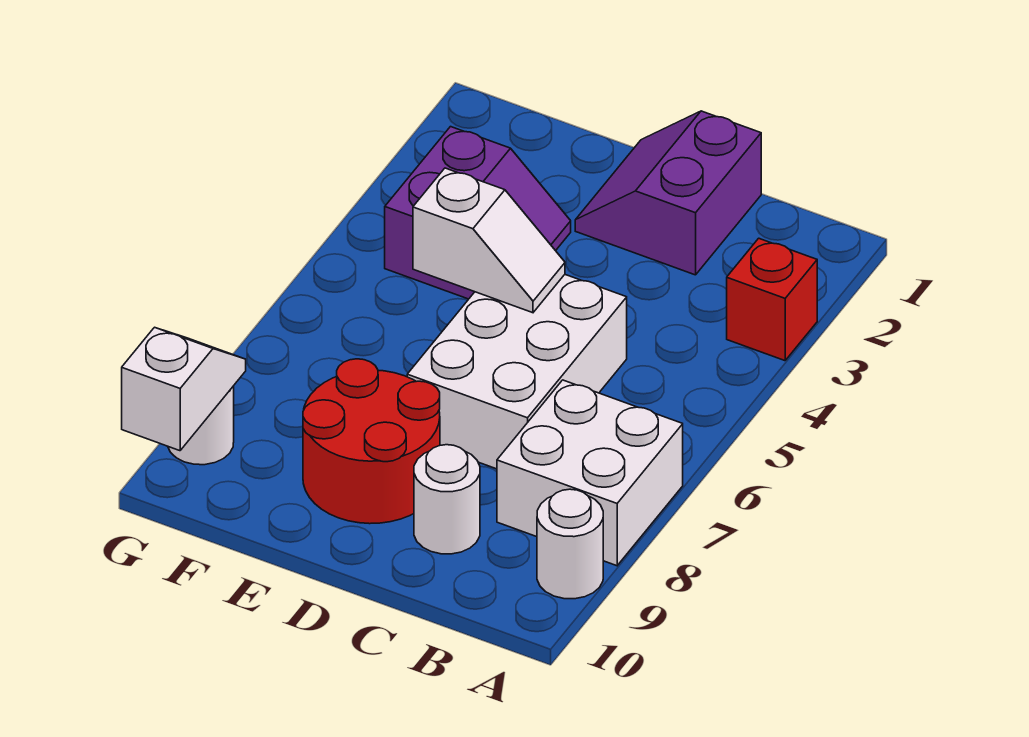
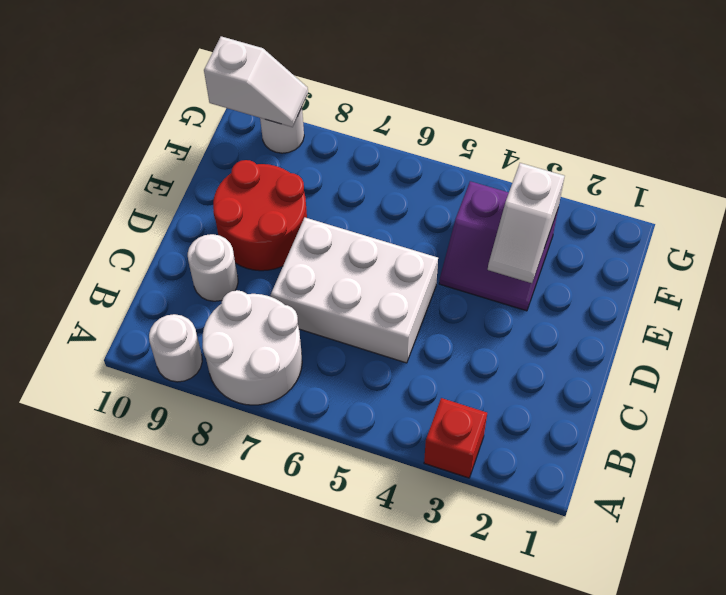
white brick A7:B8 level 1 -> white round brick A7:B8 level 1
purple slope C1:D2 level 1 top C -> none
white slope D5:E5 level 2 top E -> white slope E3:F3 level 2 top F

